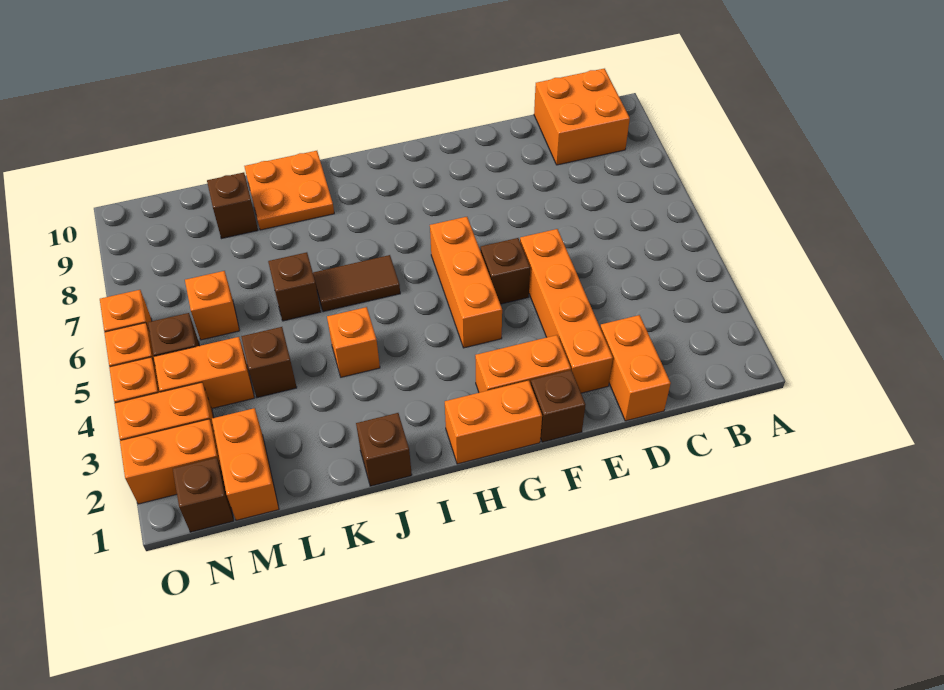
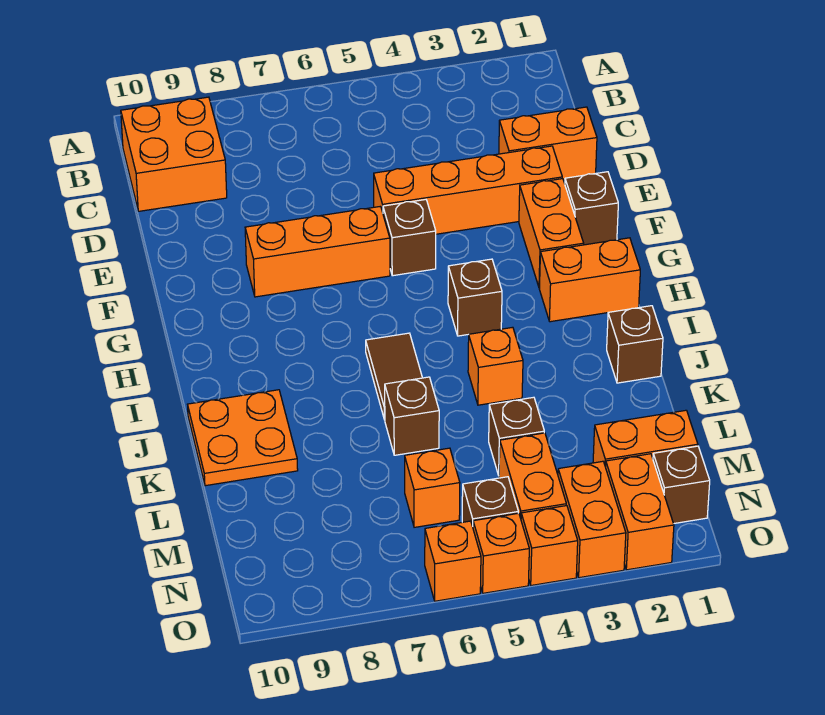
orange brick G1:H1 level 1 -> orange brick H1:H2 level 1
orange brick G4:G6 level 1 -> orange brick F6:F8 level 1
brown brick L9 level 1 -> brown brick H4 level 1

